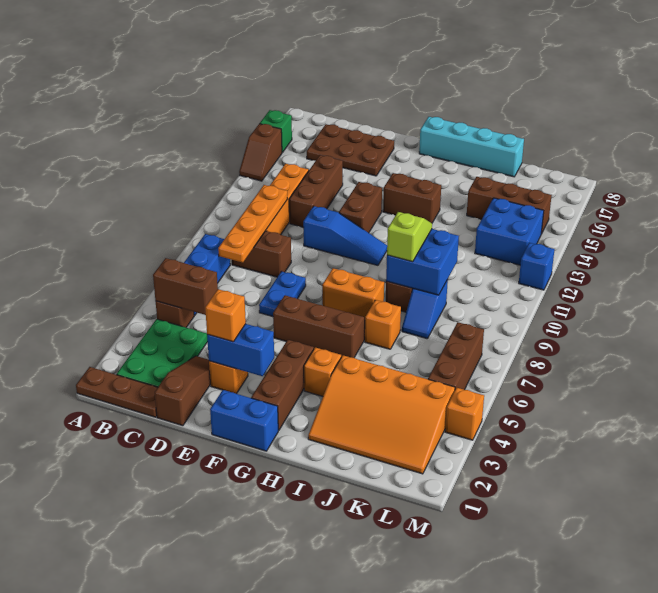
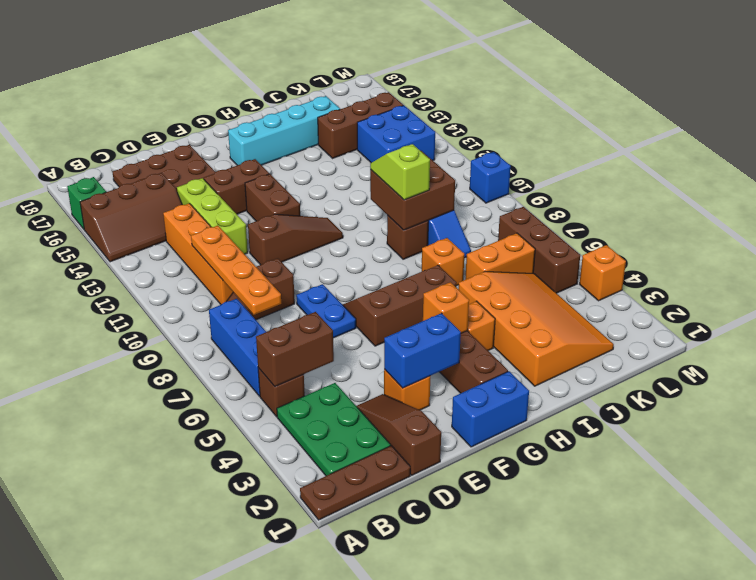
brown slope A14:A15 level 1 top 15 -> brown slope A14:C15 level 1 top 15
brown brick D12:D14 level 1 -> lime brick D12:D14 level 1
orange brick E3 level 3 -> orange brick G4 level 2
blue slope E11:G11 level 1 top E -> brown slope E11:G11 level 1 top E
orange brick G8:H8 level 1 -> orange brick J6:K6 level 1
brown brick G14:H14 level 1 -> brown brick E14:F14 level 1
cyan brick G18:J18 level 1 -> cyan brick G16:J16 level 1
orange slope I2:L4 level 1 top 4 -> orange slope I2:K5 level 1 top I
blue brick I9:J10 level 2 -> brown brick I9:J10 level 2
blue brick M12 level 1 -> blue brick M10 level 1

